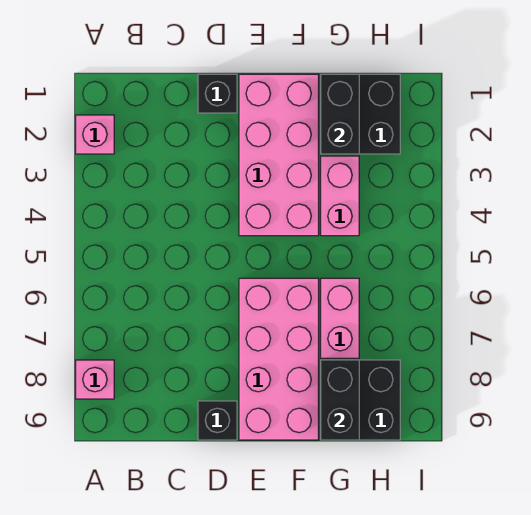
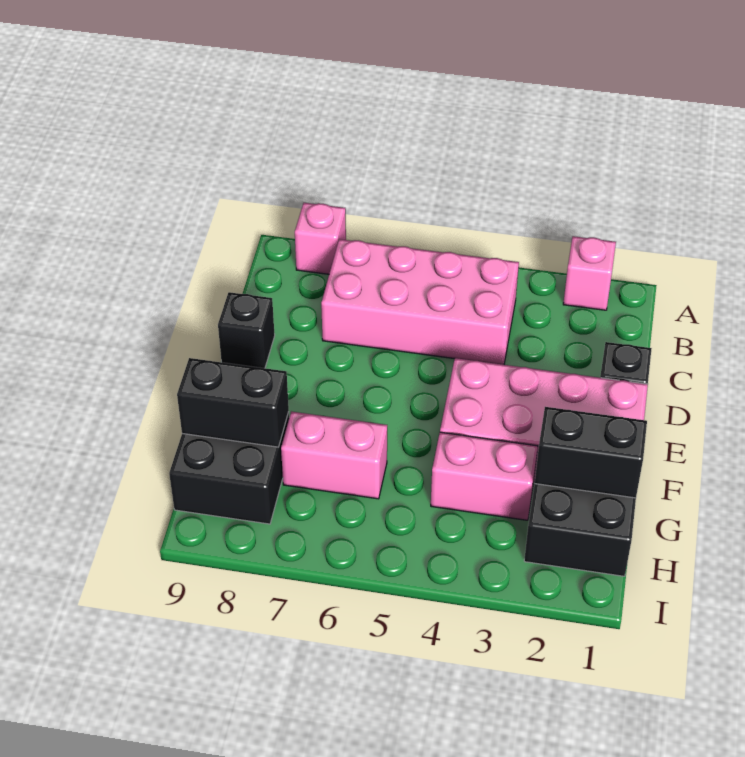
pink brick E6:F9 level 1 -> pink brick B4:C7 level 1

